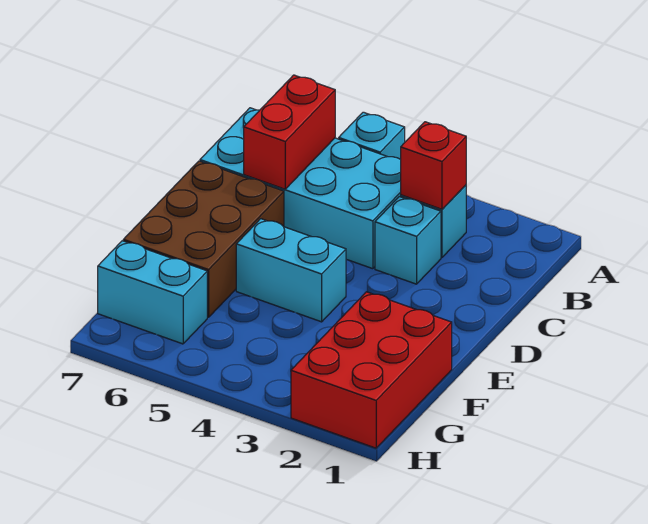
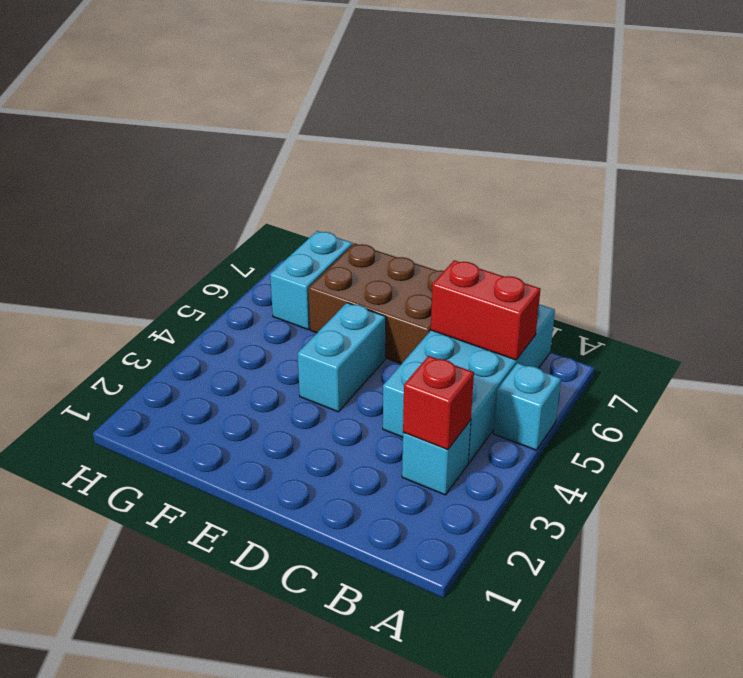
cyan brick C3 level 1 -> none
red brick F1:H2 level 1 -> none

